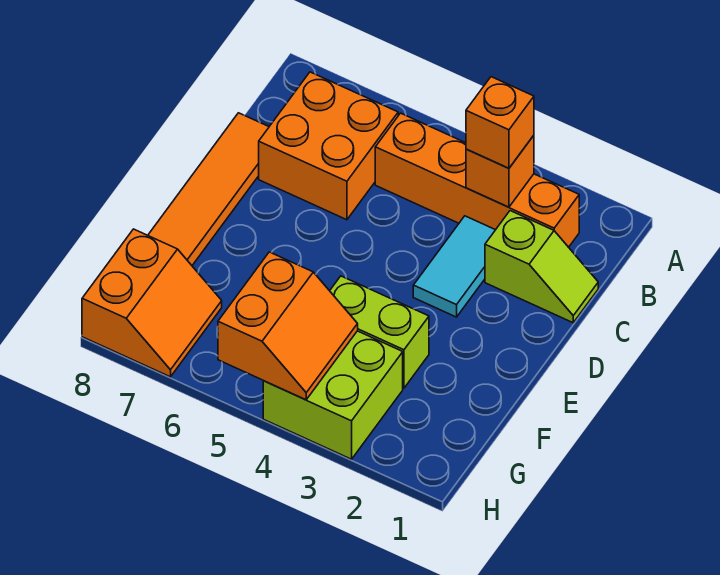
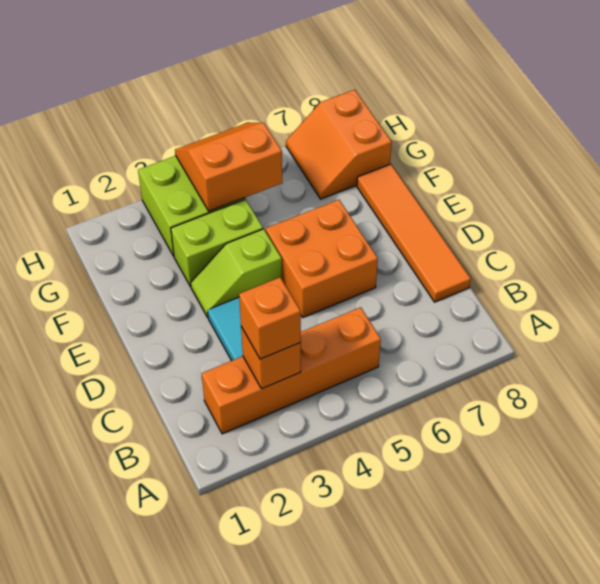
orange brick B6:C7 level 1 -> orange brick D5:E6 level 1
lime slope C1:C2 level 1 top 2 -> lime slope E3:E4 level 1 top 4
orange slope G4:H5 level 2 top 5 -> orange slope G4:H5 level 2 top G

